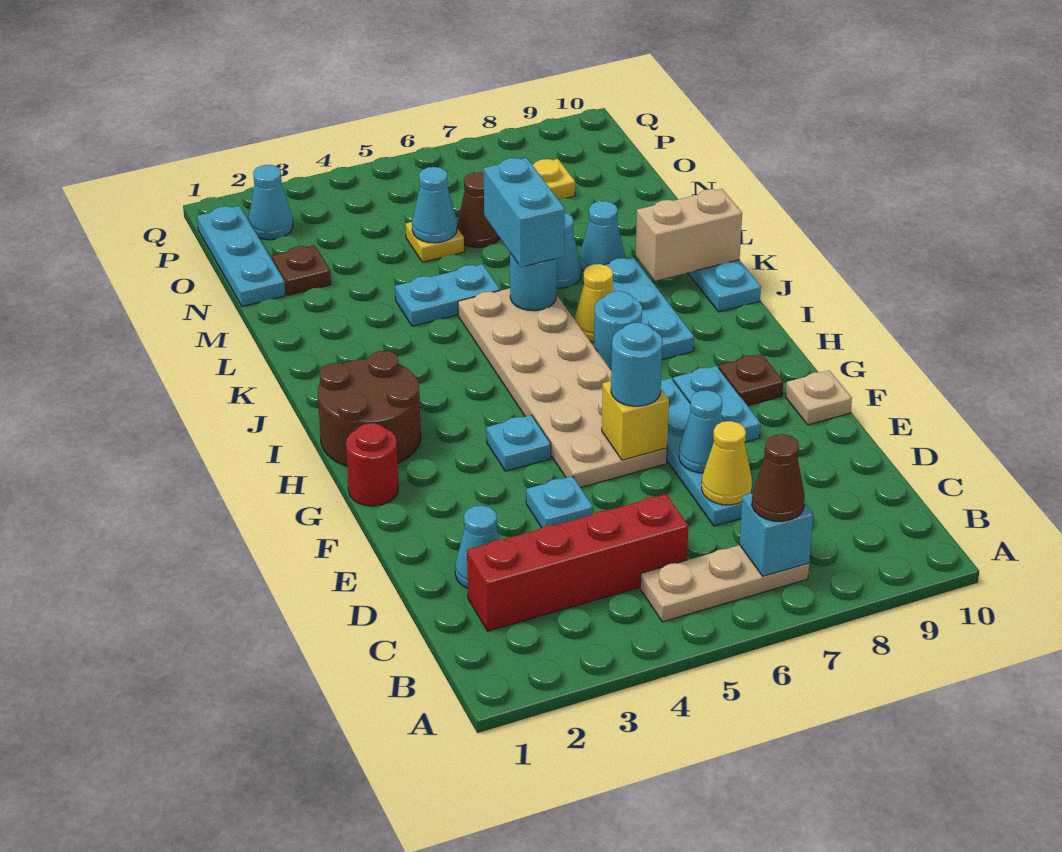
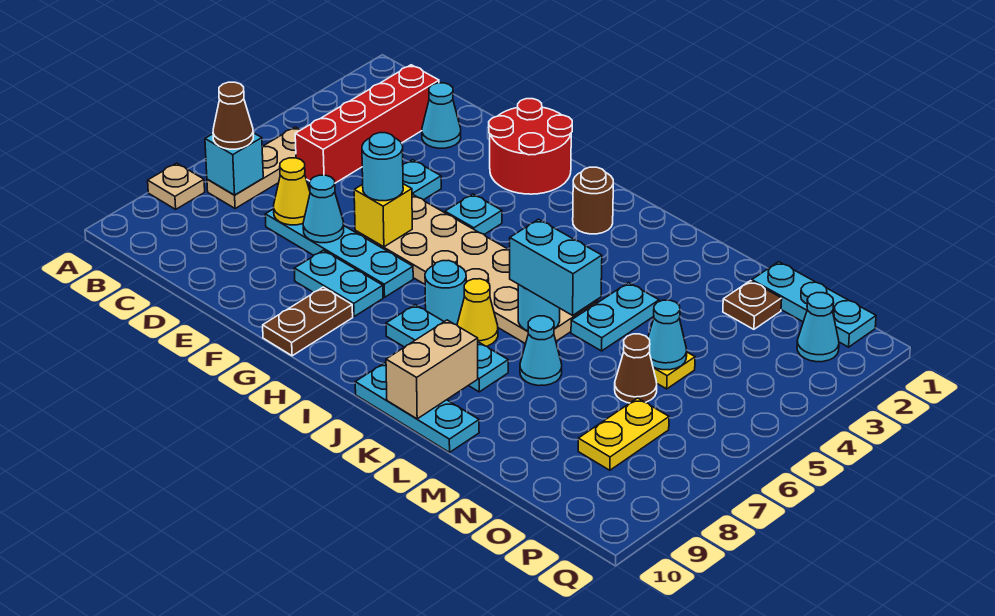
tan plate F10 level 1 -> tan plate A8 level 1
red round brick G1 level 1 -> red round brick F1:G2 level 1
brown plate G9 level 1 -> brown plate G9:G10 level 1
brown round brick H1:I2 level 1 -> brown round brick I2 level 1
cyan cone L8 level 1 -> none

